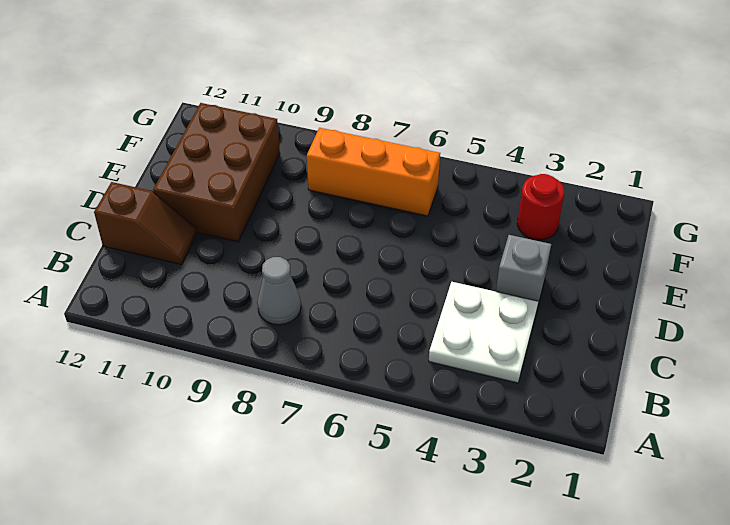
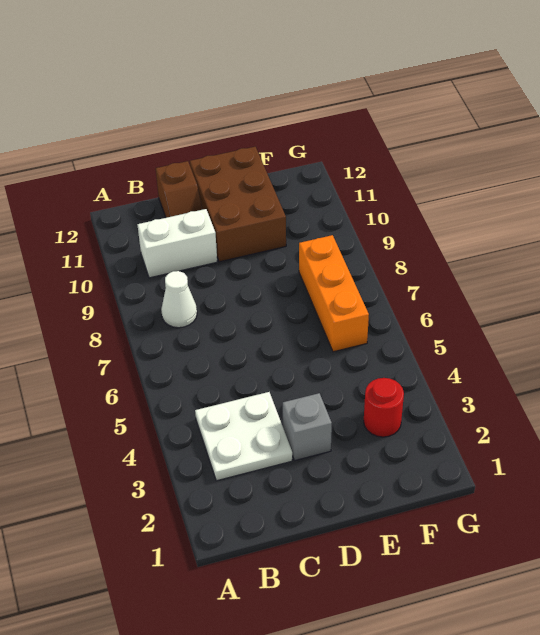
grey cone B8 level 1 -> white cone B8 level 1
none -> white brick B10:C10 level 1
brown brick D10:F11 level 1 -> brown brick D10:E12 level 1

